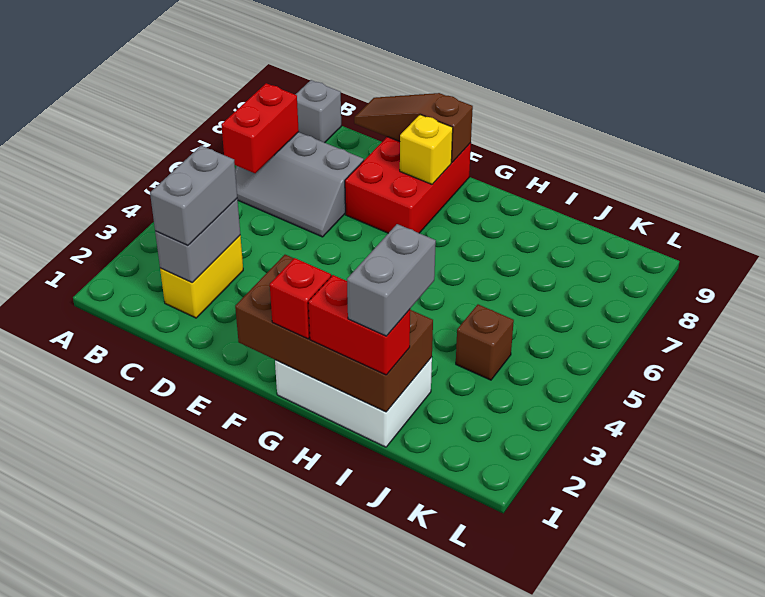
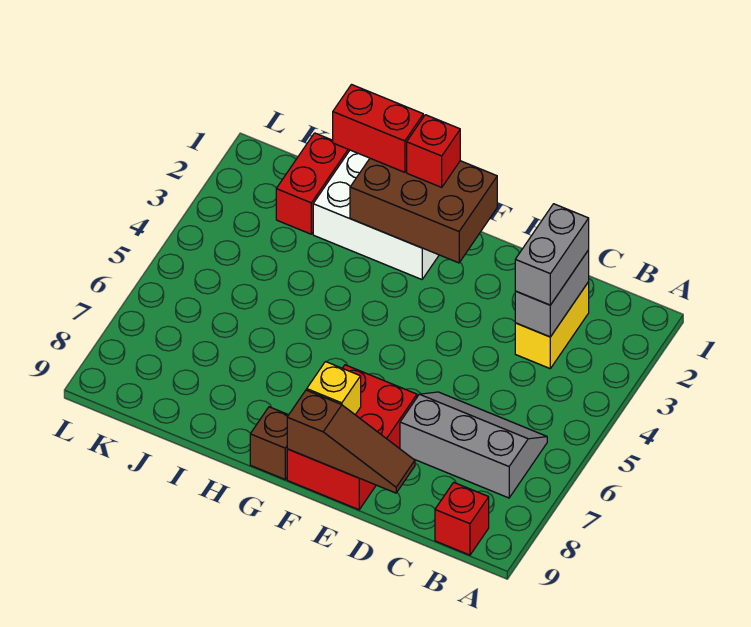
red brick B6:B7 level 2 -> red brick J1:J2 level 1
grey brick B9 level 1 -> red brick B9 level 1
brown brick F1:I2 level 2 -> brown brick F1:H2 level 2
grey brick I1:I2 level 4 -> none
brown brick J4 level 1 -> brown brick G9 level 1

